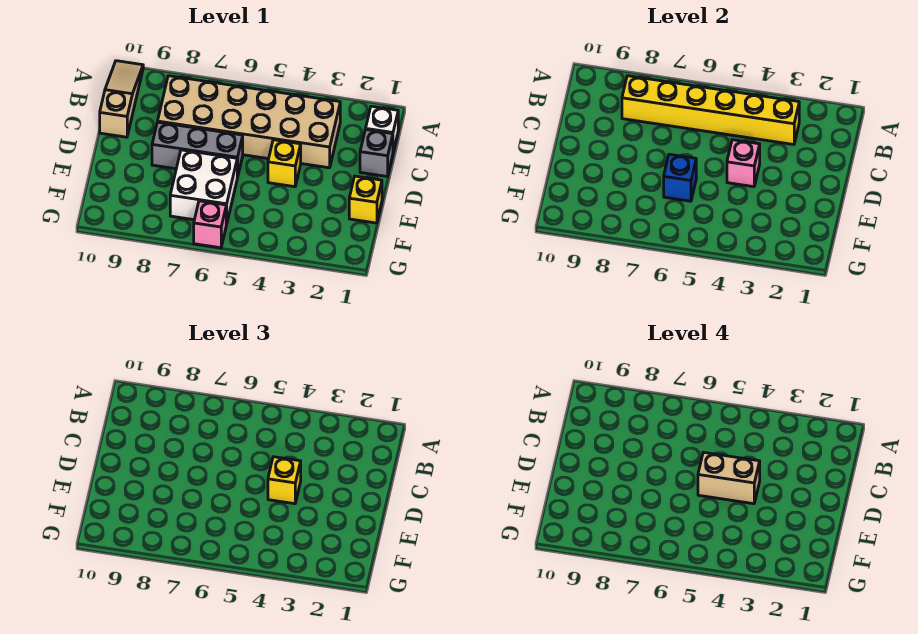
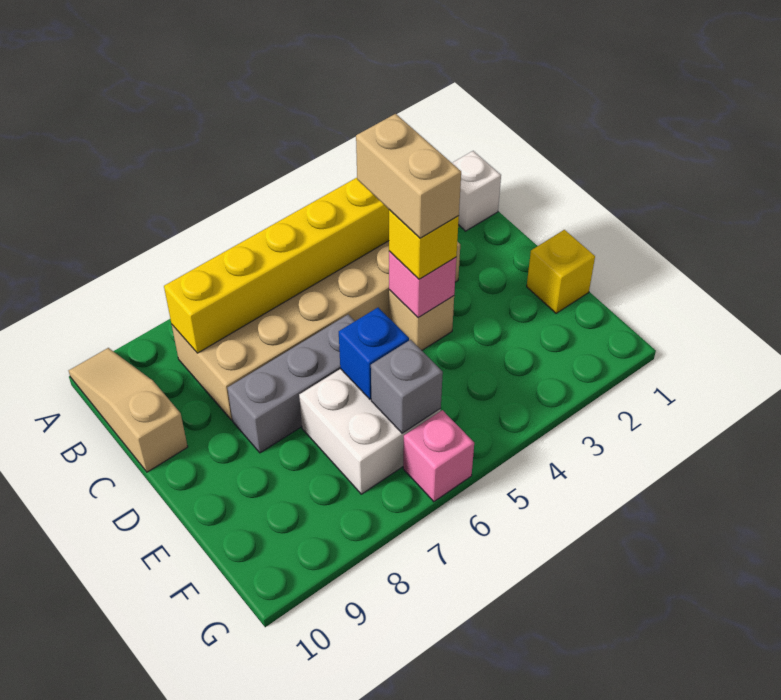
grey brick C1 level 1 -> grey brick F6 level 2
yellow brick D4 level 1 -> tan brick D4 level 1
tan brick D4:D5 level 4 -> tan brick C4:D4 level 4

